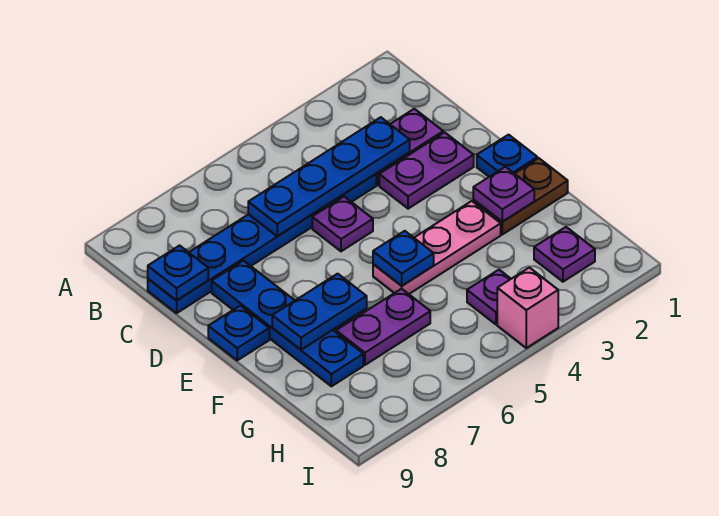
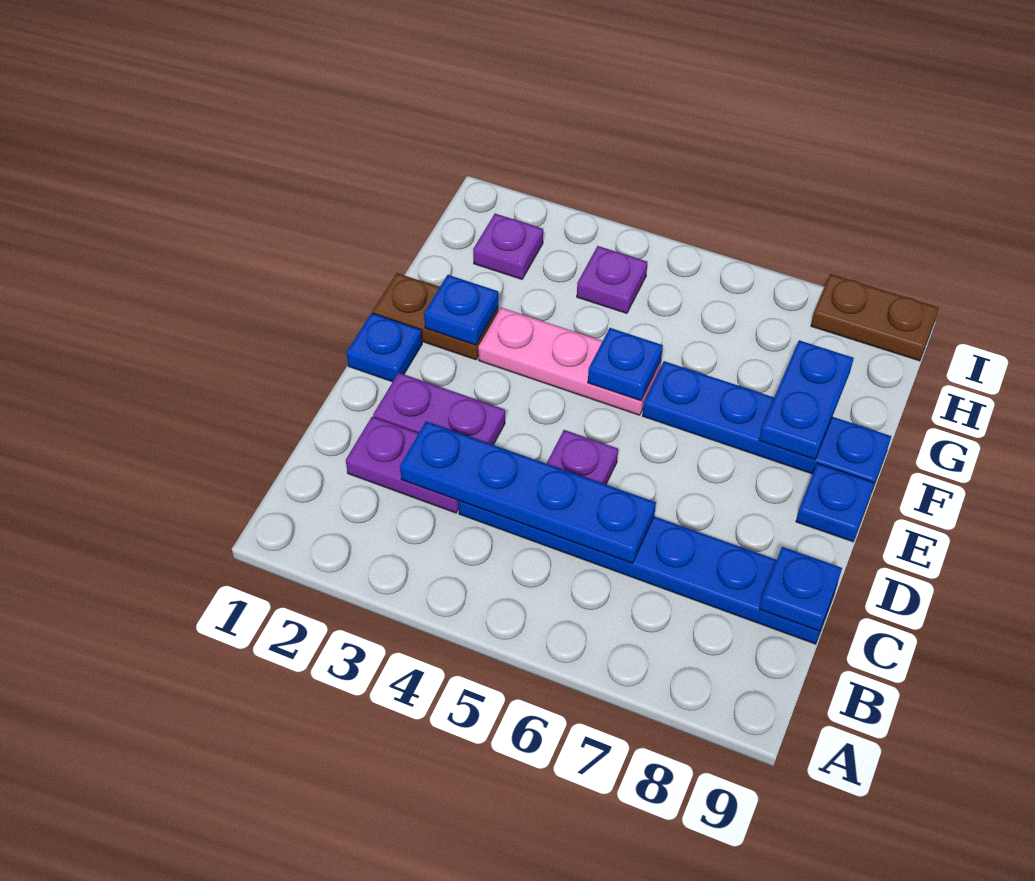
blue plate D8:G8 level 1 -> blue plate F6:F9 level 1
purple plate F2 level 2 -> blue plate F2 level 2
blue plate F7:F8 level 2 -> blue plate F8:G8 level 2
purple plate G6:G7 level 1 -> none
pink brick I4 level 1 -> none
none -> brown plate I8:I9 level 1

